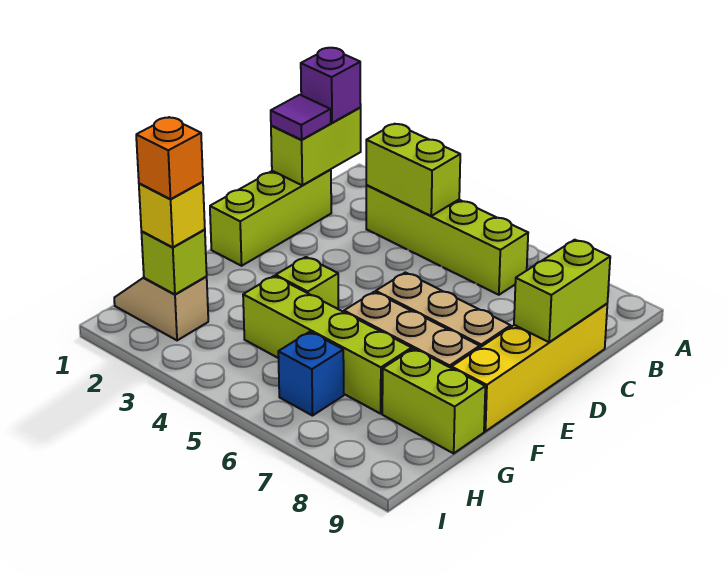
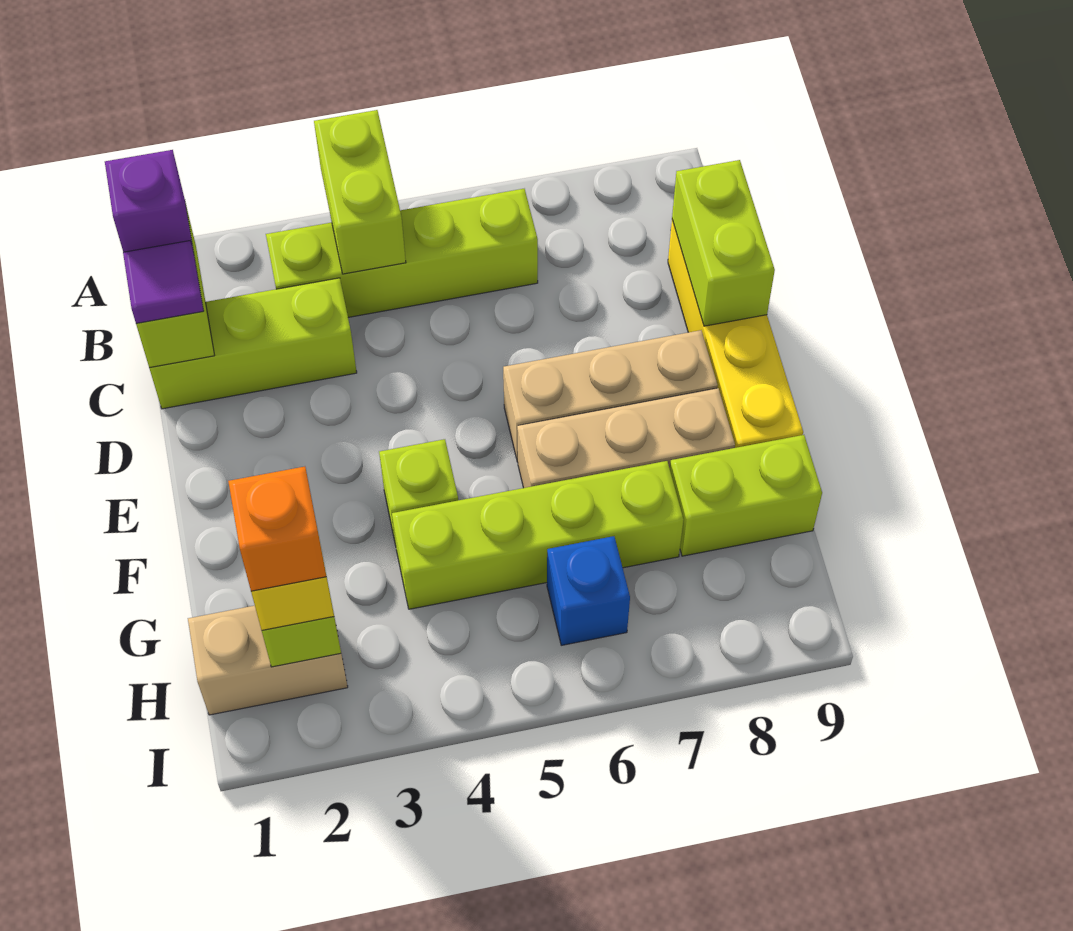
lime brick B3:B4 level 2 -> lime brick A4:B4 level 2
lime brick C1:E1 level 1 -> lime brick C1:C3 level 1
tan slope H1:H2 level 1 top 2 -> tan brick H1:H2 level 1

